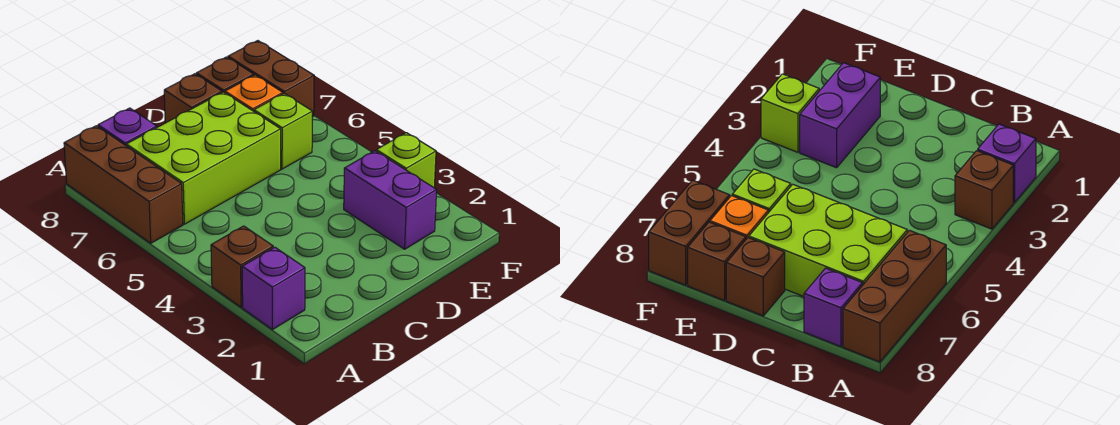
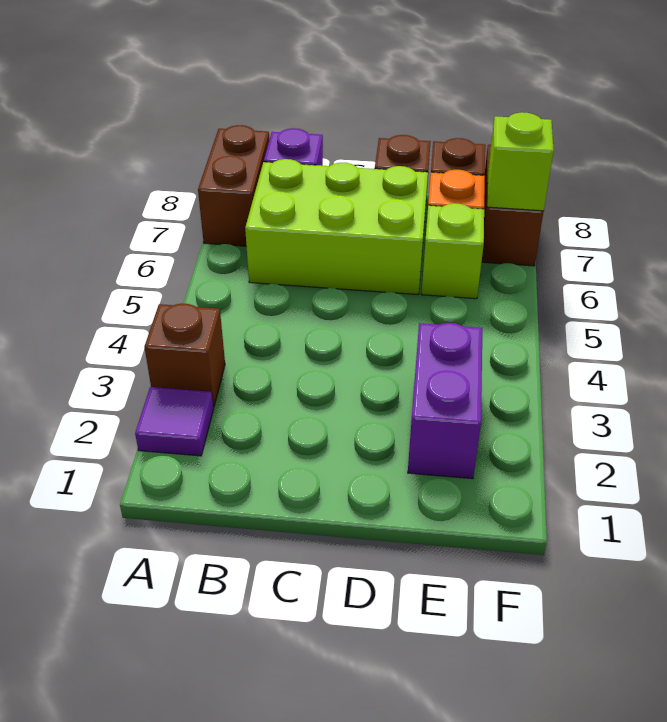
purple brick A2 level 1 -> purple tile A2 level 1
brown brick A6:A8 level 1 -> brown brick A7:A8 level 1
lime brick F3 level 1 -> lime brick F7 level 2

